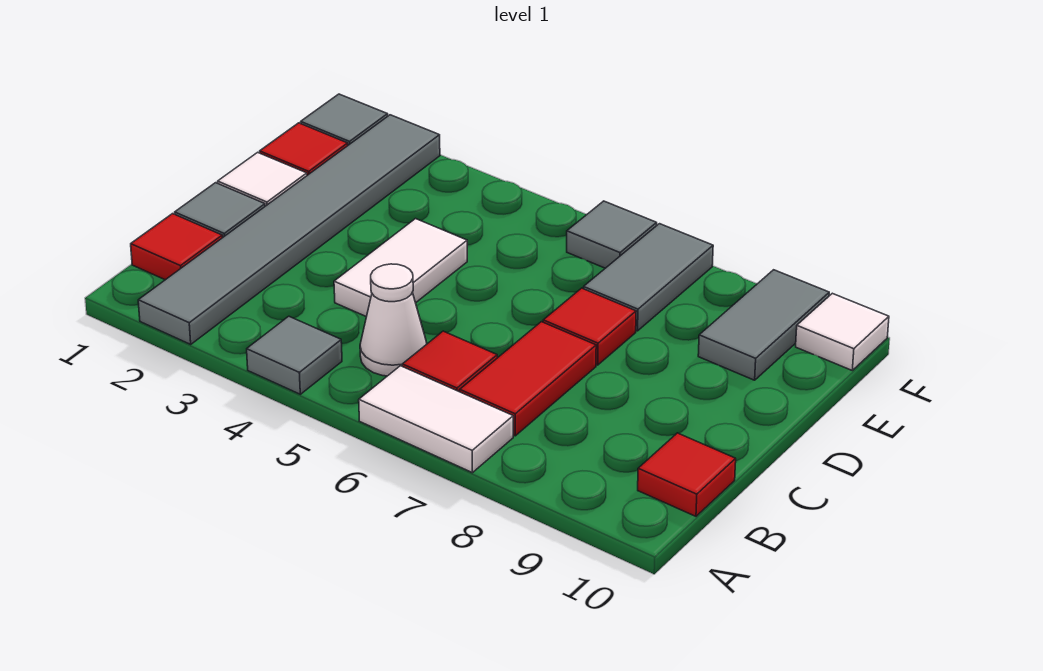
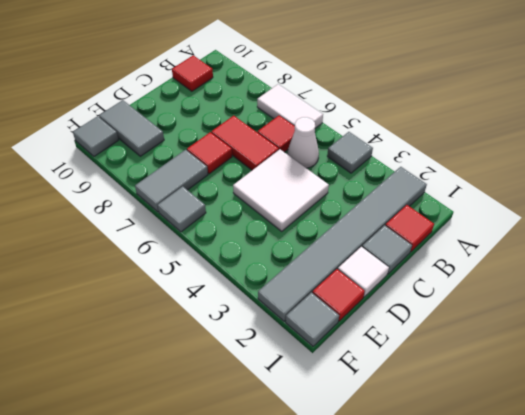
red tile B7:C7 level 1 -> red tile C6:C7 level 1
white tile C4:D4 level 1 -> white tile C4:D5 level 1
grey tile E9:F9 level 1 -> grey tile E9:E10 level 1
white tile F10 level 1 -> grey tile F10 level 1

